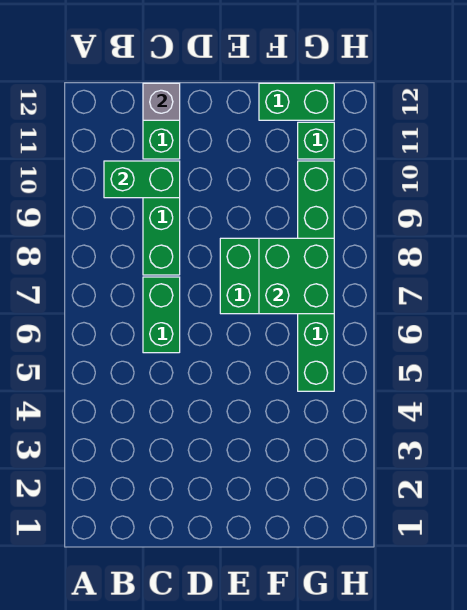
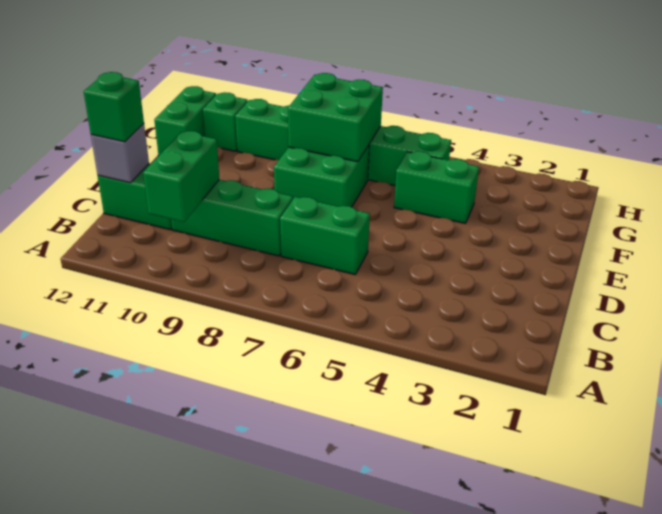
none -> green brick C12 level 3
none -> green brick F4:F5 level 1

